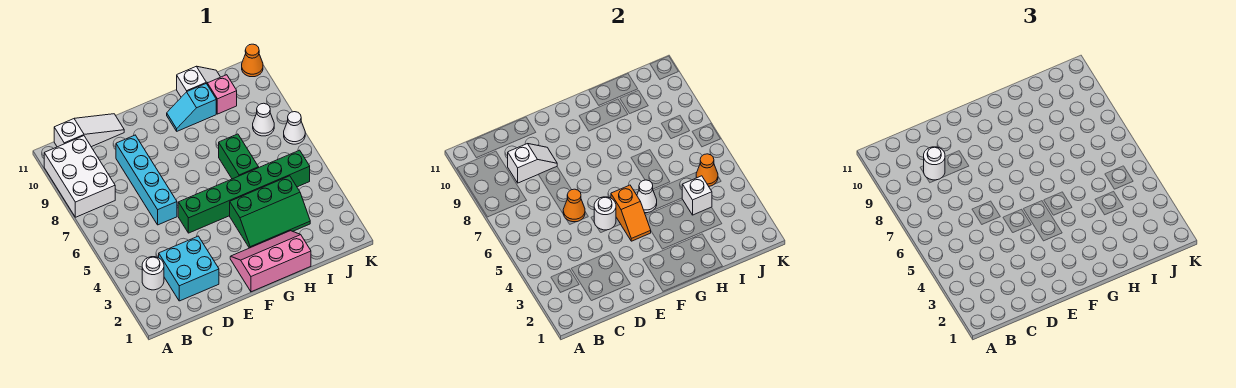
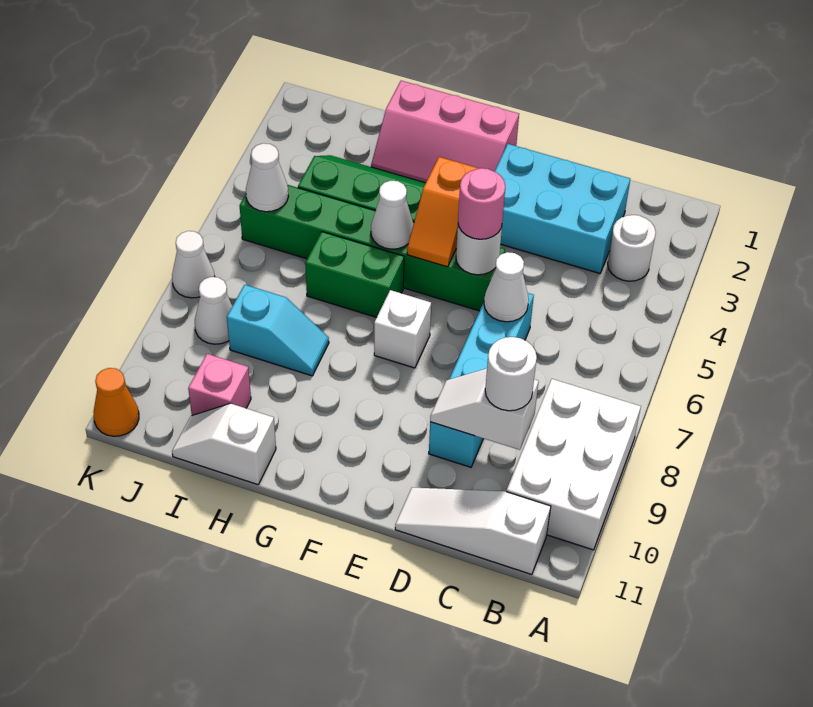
cyan brick C2:D3 level 1 -> cyan brick C2:E3 level 1
orange cone D6 level 2 -> white cone D6 level 2
none -> pink round brick E5 level 3
orange slope F4:F5 level 2 top 5 -> orange slope F4:F5 level 2 top 4
cyan slope G10:H10 level 1 top H -> cyan slope H8:I8 level 1 top I
green brick H6:H7 level 1 -> green brick G6:H6 level 1
white brick I4 level 2 -> white brick F7 level 1
orange cone J5 level 2 -> white cone J5 level 2

